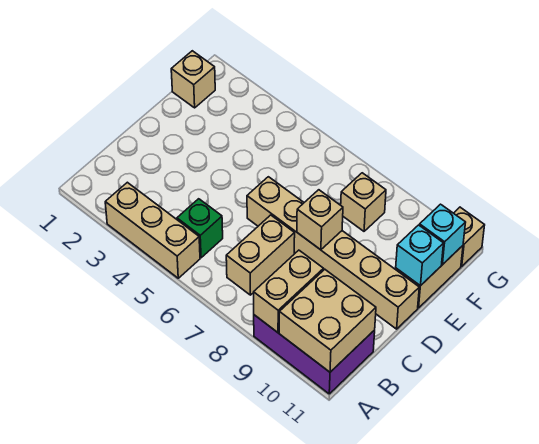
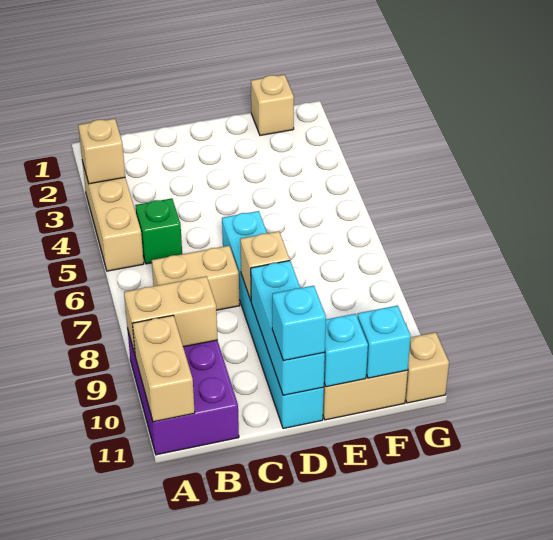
tan brick A10:B11 level 2 -> tan brick A10:A11 level 2
tan brick D6:D11 level 1 -> cyan brick D6:D11 level 1
none -> cyan brick D9:D11 level 2
none -> cyan brick D11 level 3
tan brick F8 level 1 -> tan brick A3 level 2

